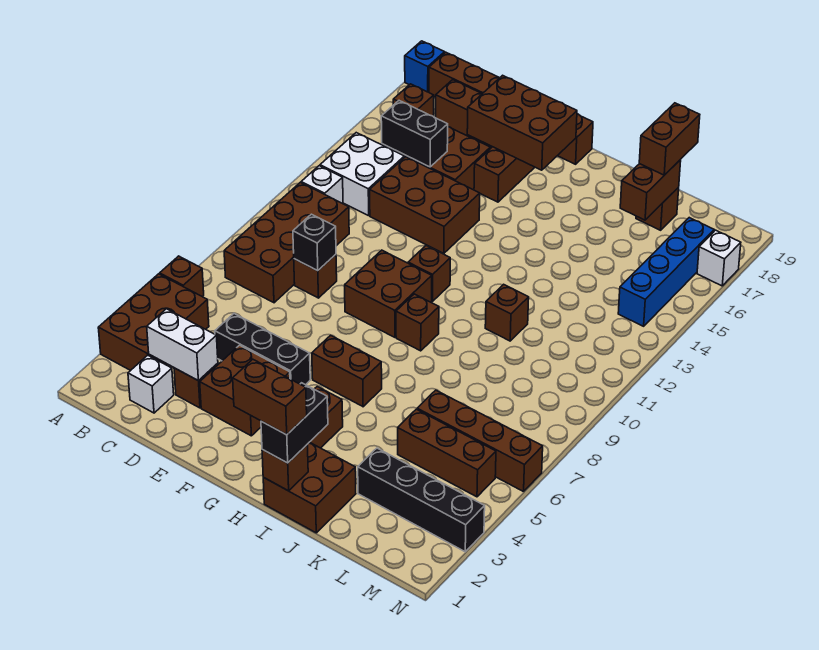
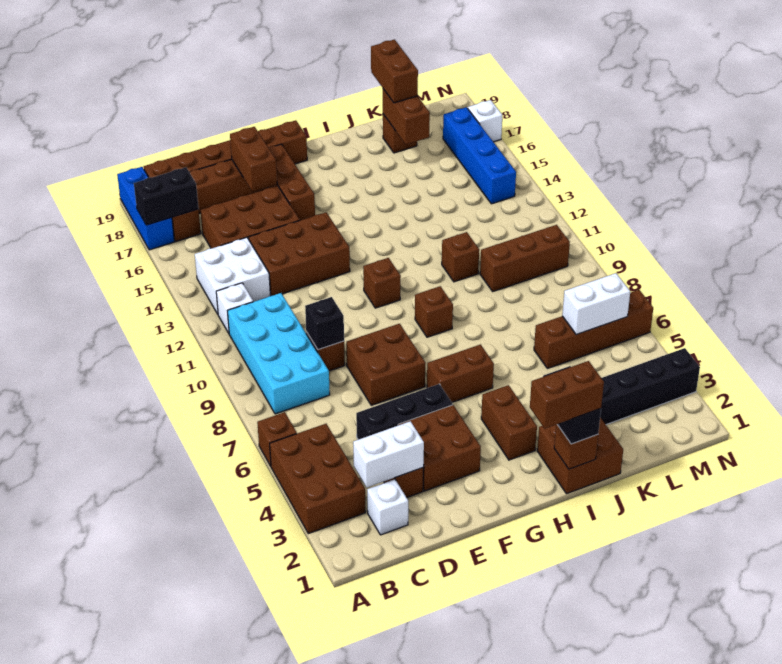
blue brick A19 level 1 -> blue brick A17:A19 level 1
brown brick B8:C11 level 1 -> cyan brick B8:C11 level 1
black brick C15:D15 level 2 -> black brick A17:B17 level 2
brown brick E17:G18 level 2 -> brown brick E17:E18 level 2
brown brick F9:G10 level 1 -> brown brick E7:F8 level 1
brown brick K5:M5 level 1 -> brown brick K10:M10 level 1
none -> white brick L6:M6 level 2

